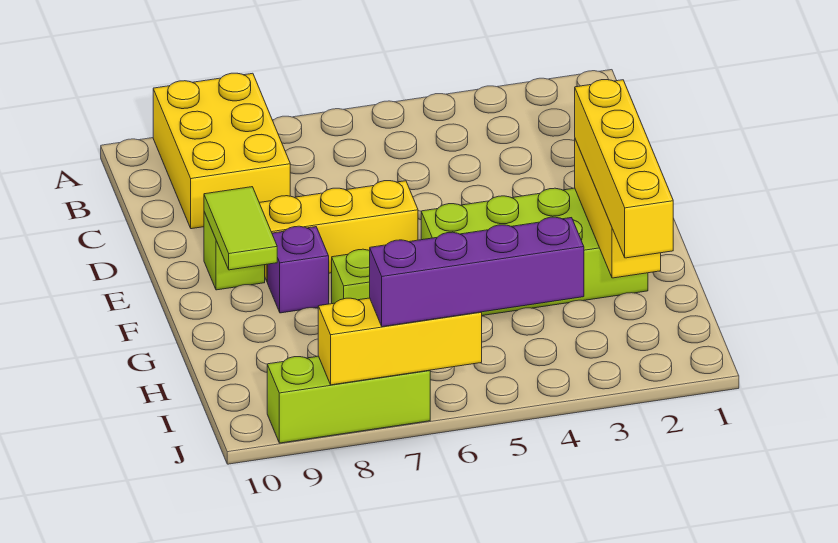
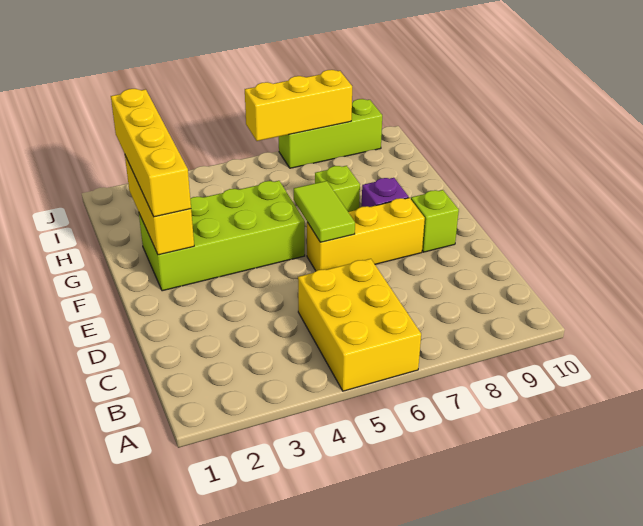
yellow brick A8:C9 level 1 -> yellow brick A5:C6 level 1
lime tile E9:F9 level 2 -> lime tile E6:F6 level 2
purple brick J4:J7 level 3 -> none

